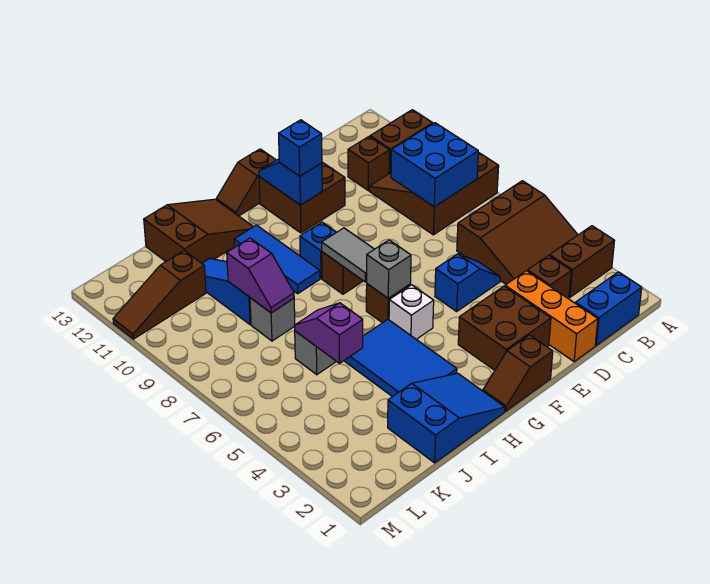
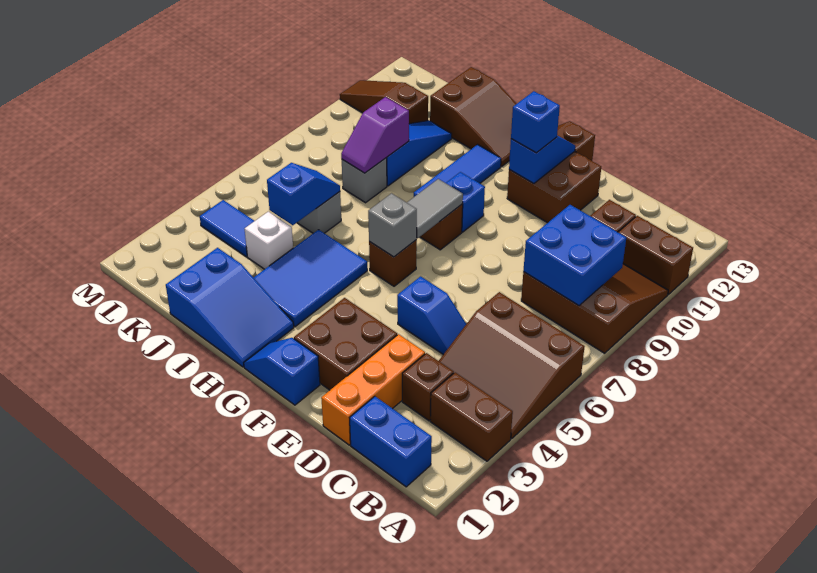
brown slope F1:G1 level 1 top F -> blue slope F1:G1 level 1 top F
white brick G5 level 1 -> white brick J4 level 1
purple slope J5:J6 level 2 top 5 -> blue slope J5:J6 level 2 top 5
none -> blue tile K4:L4 level 1

